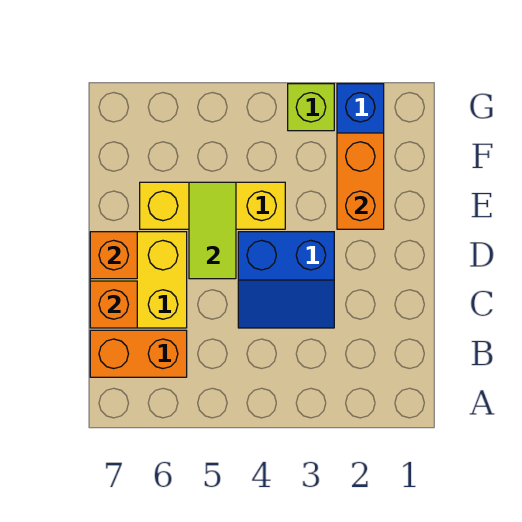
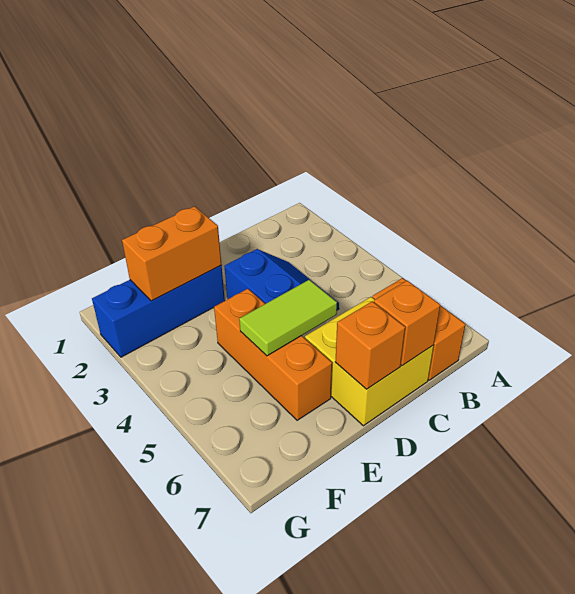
yellow brick E4:E6 level 1 -> orange brick E4:E6 level 1
lime brick G3 level 1 -> none

